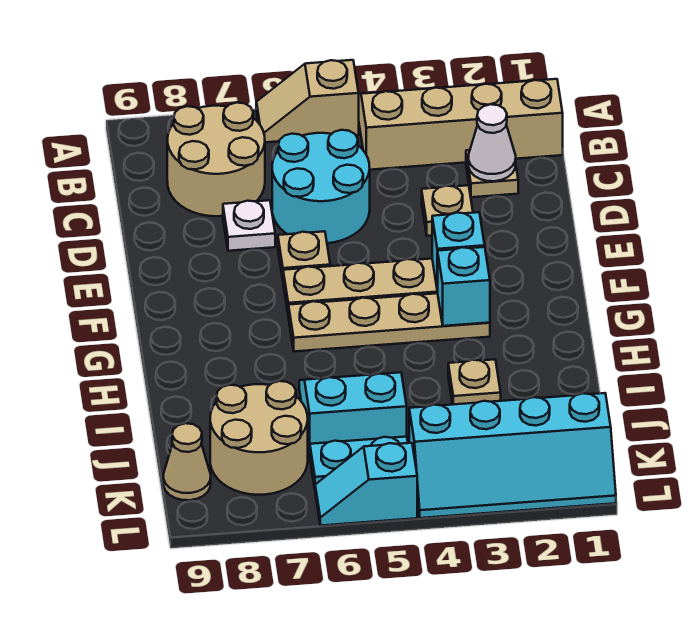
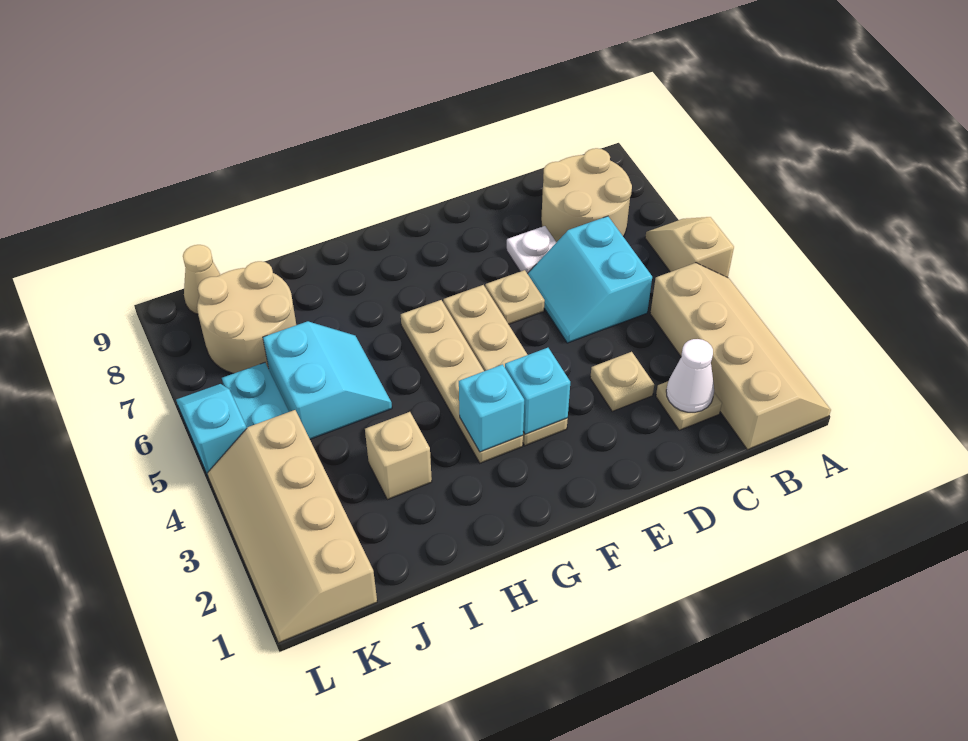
cyan round brick C5:D6 level 1 -> cyan slope C5:D6 level 1 top C
tan plate I3 level 1 -> tan brick I3 level 1
cyan slope K1:L4 level 1 top K -> tan slope K1:L4 level 1 top K

